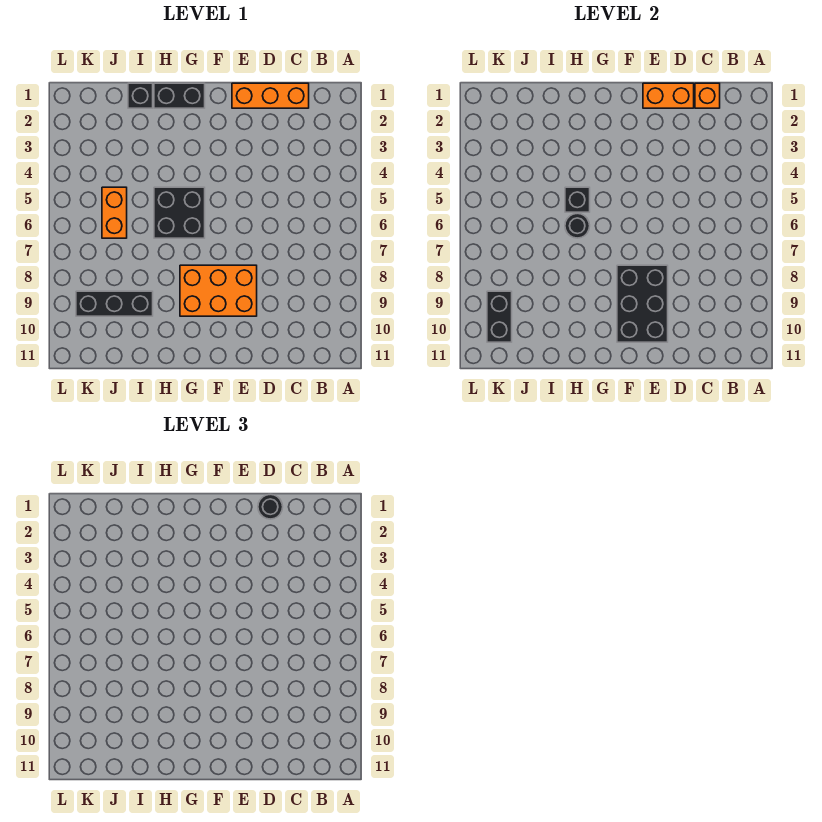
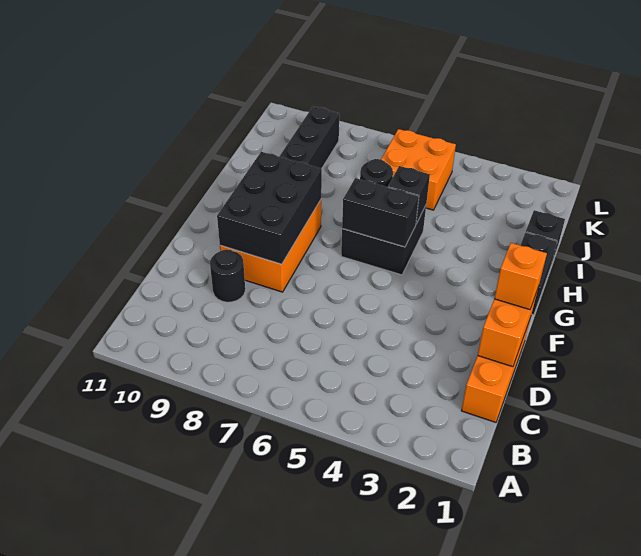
orange brick C1 level 2 -> orange brick E1 level 3
black round brick D1 level 3 -> black round brick D9 level 1
black brick E8:F10 level 2 -> black brick E8:G9 level 2
orange brick J5:J6 level 1 -> orange brick J5:K6 level 1
black brick K9:K10 level 2 -> black brick G5:G6 level 2

